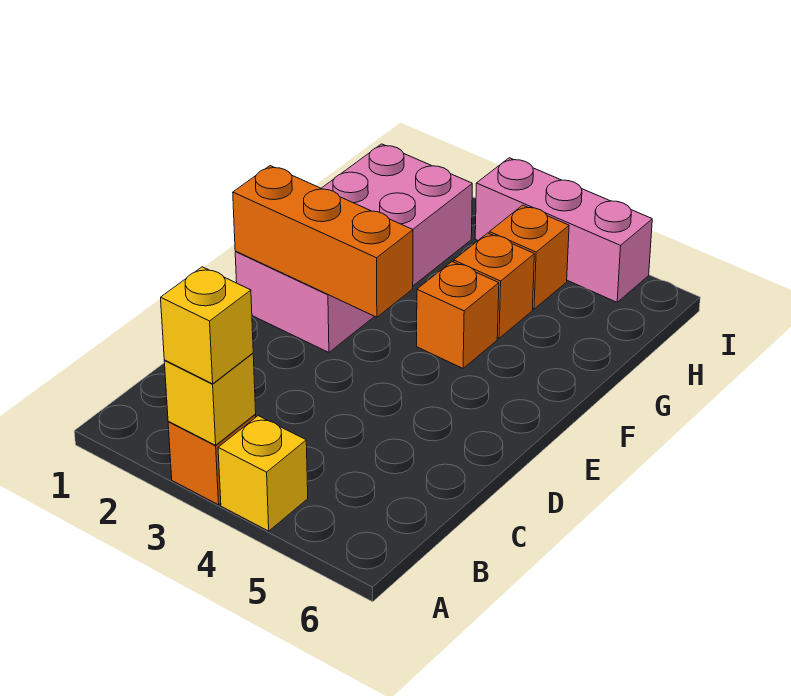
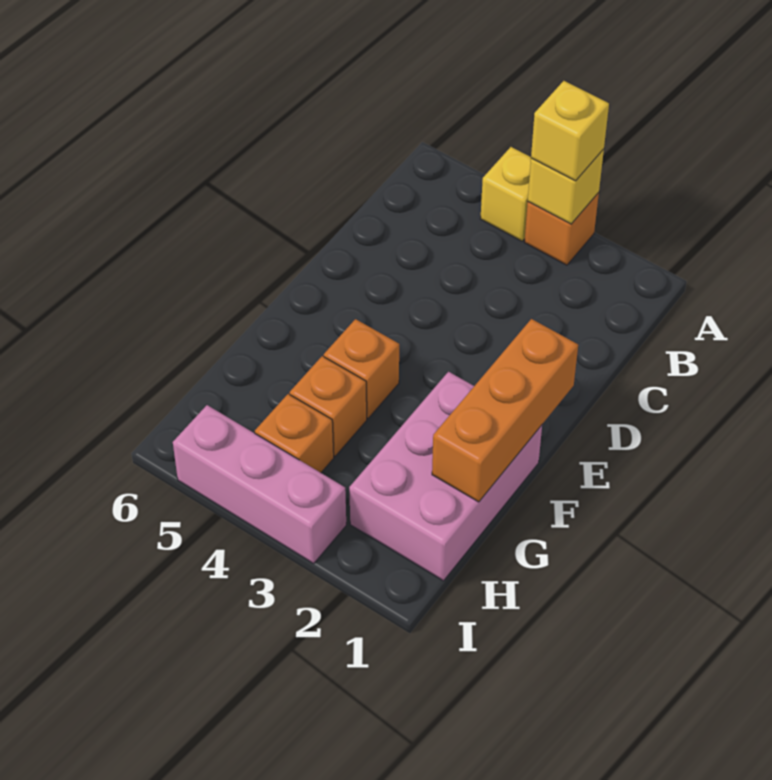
pink brick E1:H2 level 1 -> pink brick F1:H2 level 1
orange brick E1:E3 level 2 -> orange brick E1:G1 level 2

